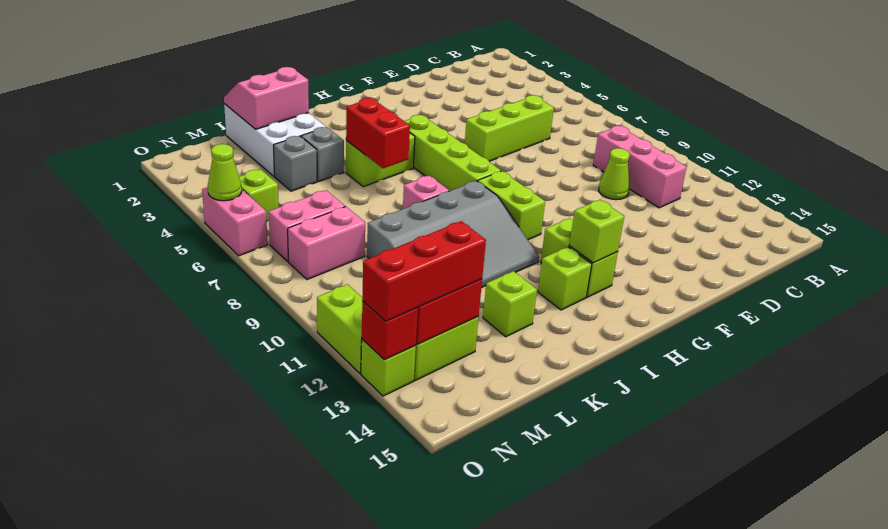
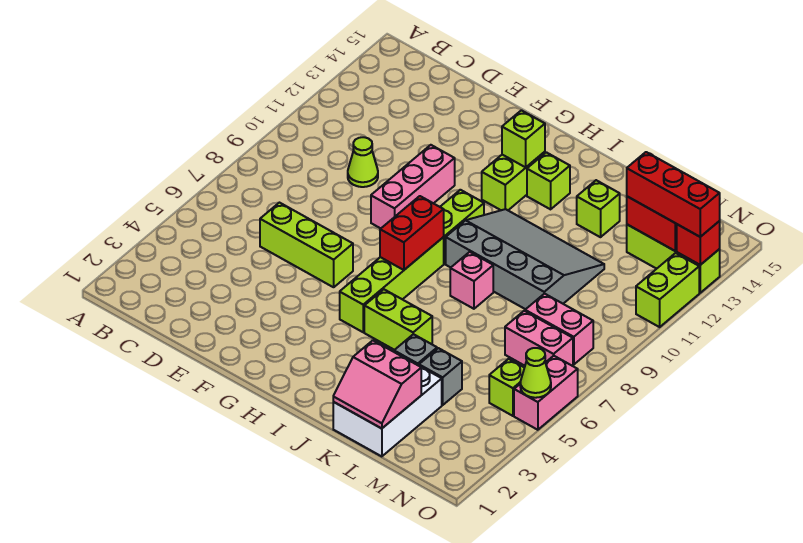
pink brick C9:C11 level 1 -> pink brick F9:F11 level 1
red brick J5:J6 level 2 -> red brick H7:H8 level 2

